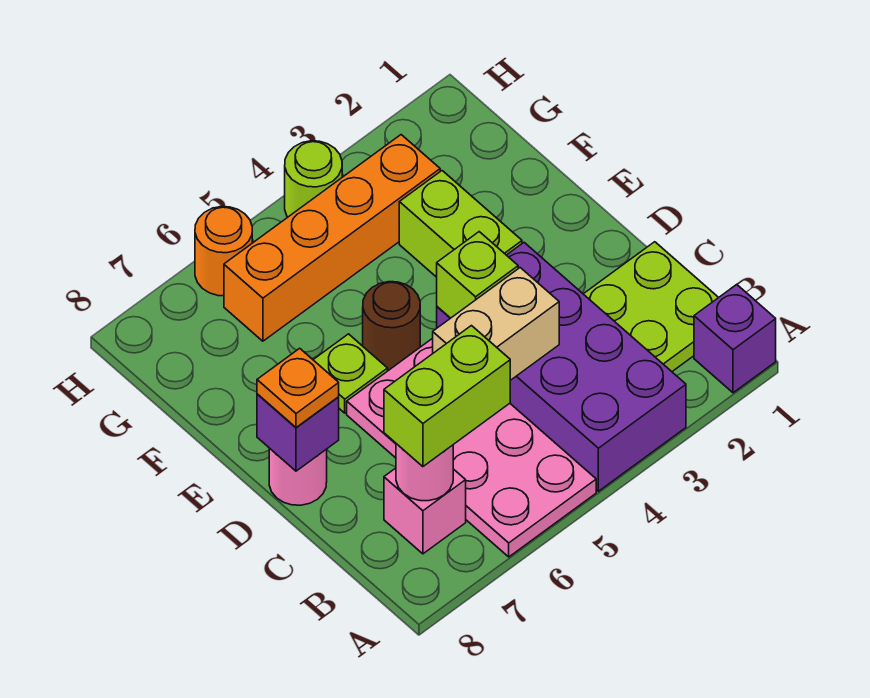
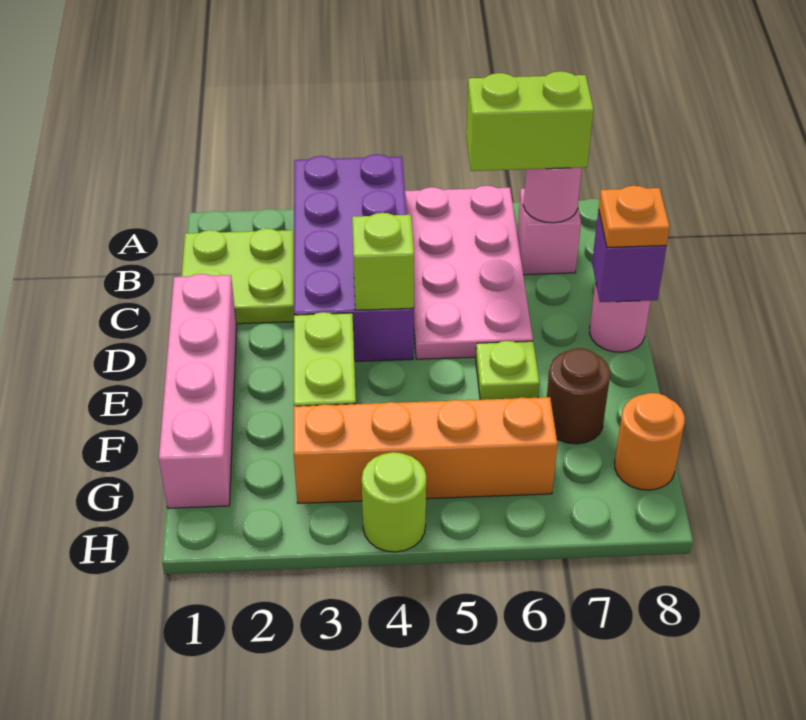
purple brick A1 level 1 -> none
tan brick C4:C5 level 2 -> none
none -> pink brick D1:G1 level 1
brown round brick E5 level 1 -> brown round brick F7 level 1
orange round brick H6 level 1 -> orange round brick G8 level 1

